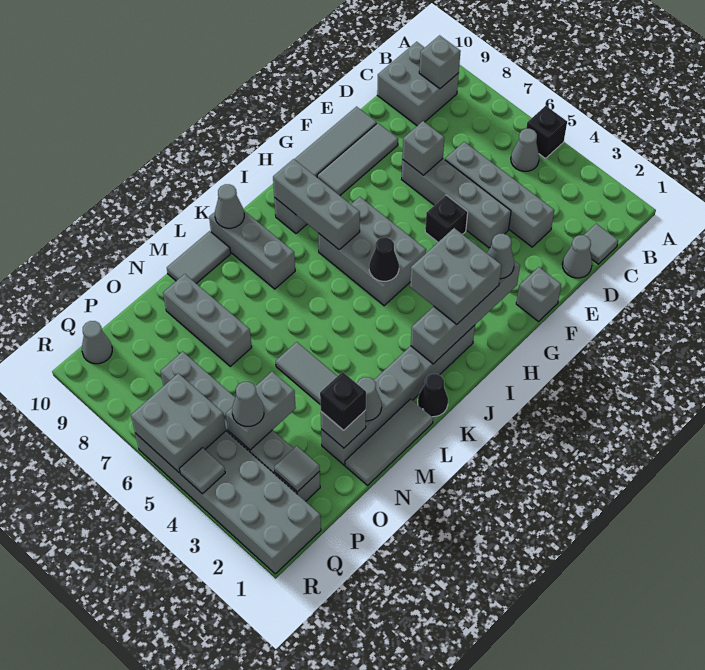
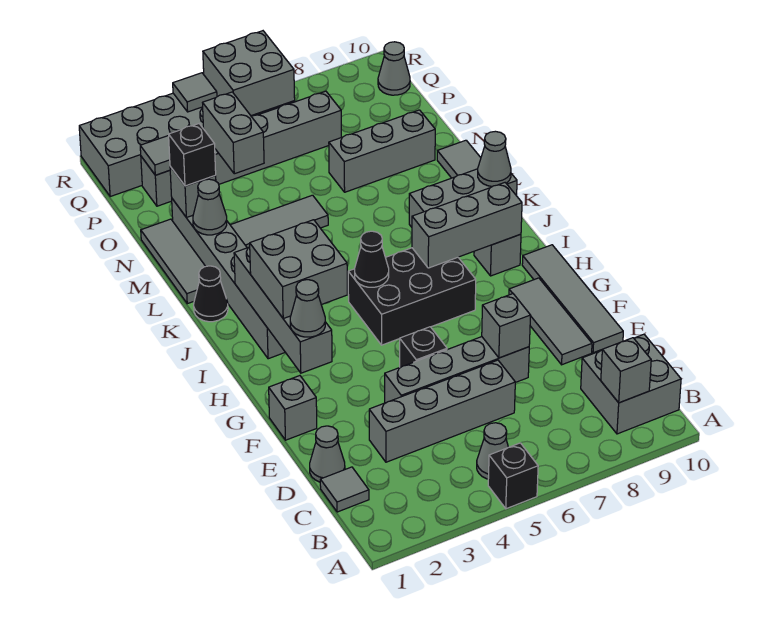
grey brick H5:I7 level 1 -> black brick H5:I7 level 1
grey cone P4 level 3 -> none

